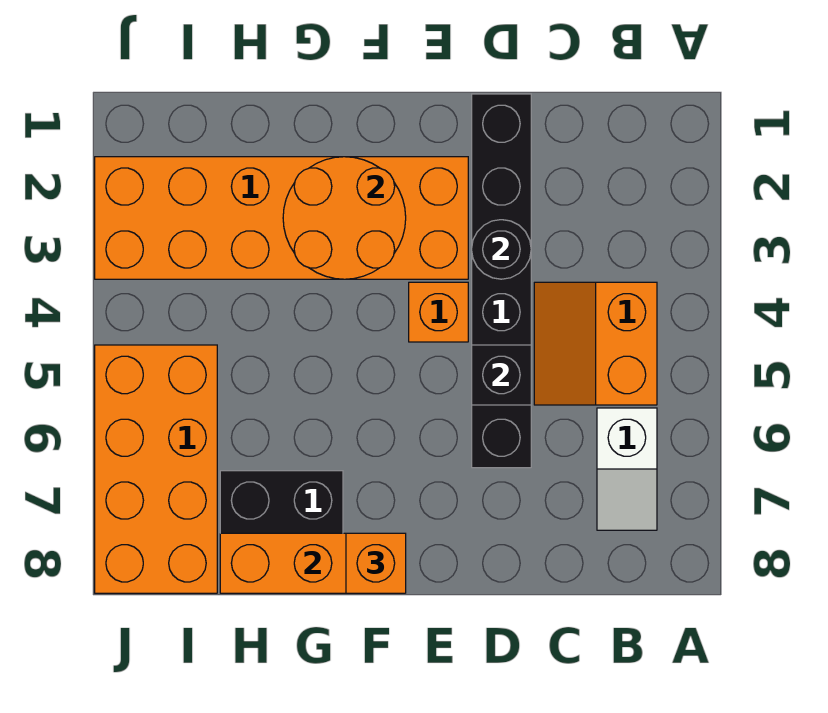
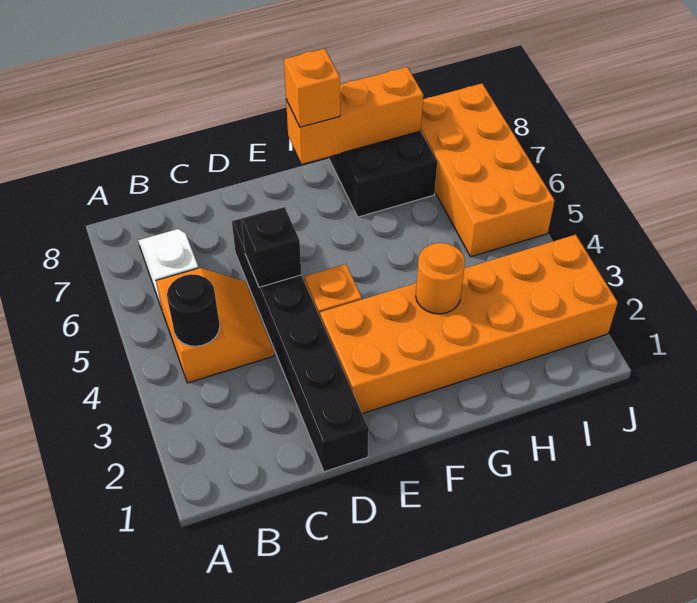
black round brick D3 level 2 -> black round brick B4 level 2
orange round brick F2:G3 level 2 -> orange round brick G3 level 2

